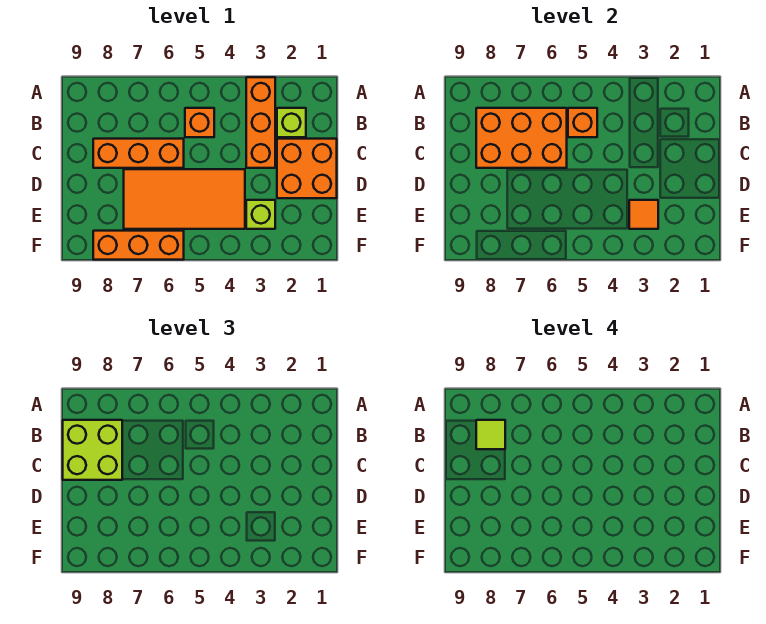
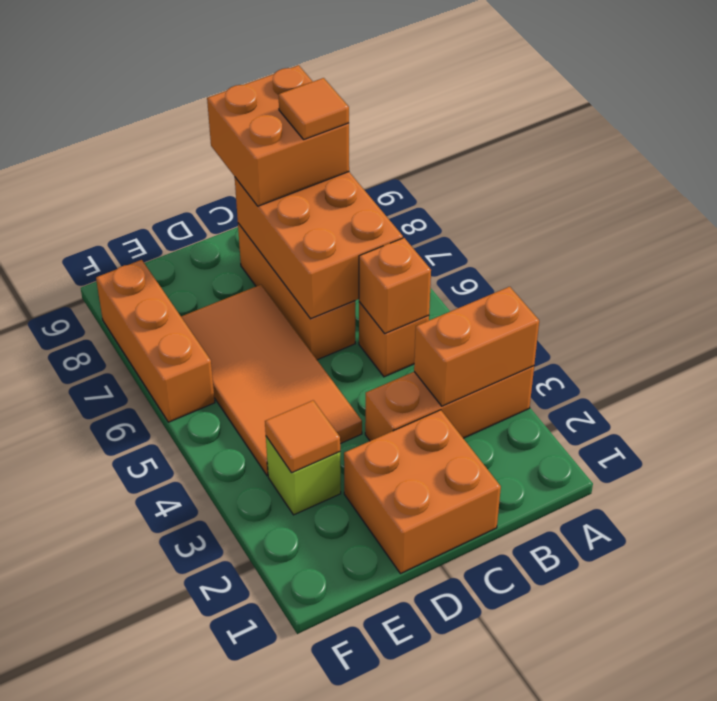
none -> orange brick A3:B3 level 2
lime brick B2 level 1 -> none
lime brick B8:C9 level 3 -> orange brick B8:C9 level 3
lime tile B8 level 4 -> orange tile B8 level 4

